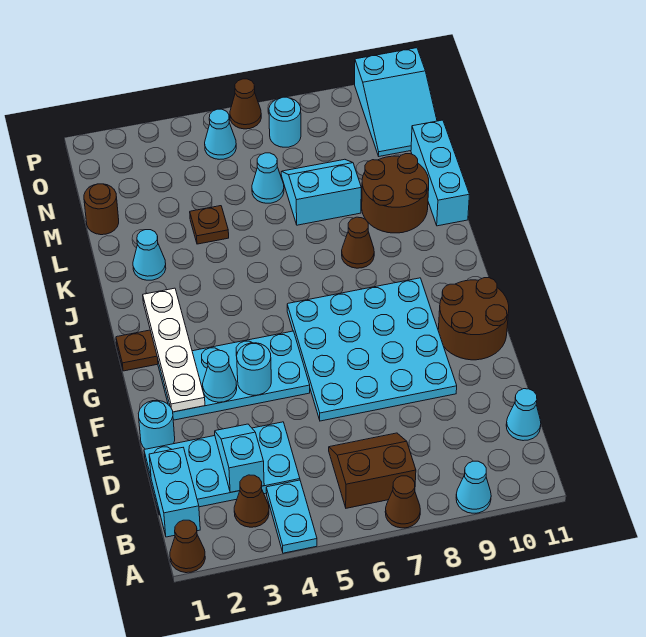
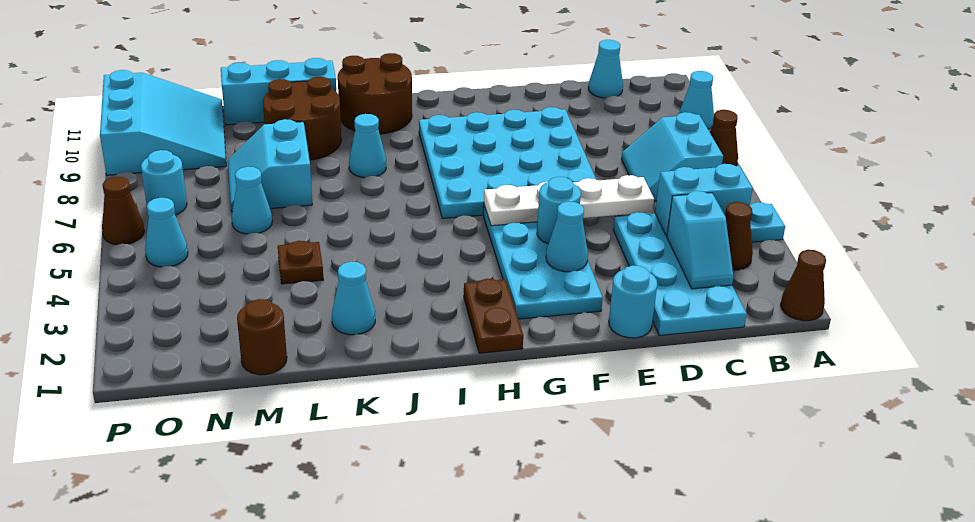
cyan brick B1:C1 level 2 -> cyan brick B4:C4 level 2
brown slope B6:C7 level 1 top B -> cyan slope B6:C7 level 1 top B
cyan slope C3:D3 level 2 top C -> cyan slope C2:C3 level 2 top 3
white plate F2:I2 level 2 -> white plate D5:G5 level 2
brown round brick F10:G11 level 1 -> brown round brick I10:J11 level 1
brown cone J8 level 1 -> cyan cone J8 level 1
cyan slope N10:P11 level 1 top P -> cyan slope N9:P11 level 1 top P

